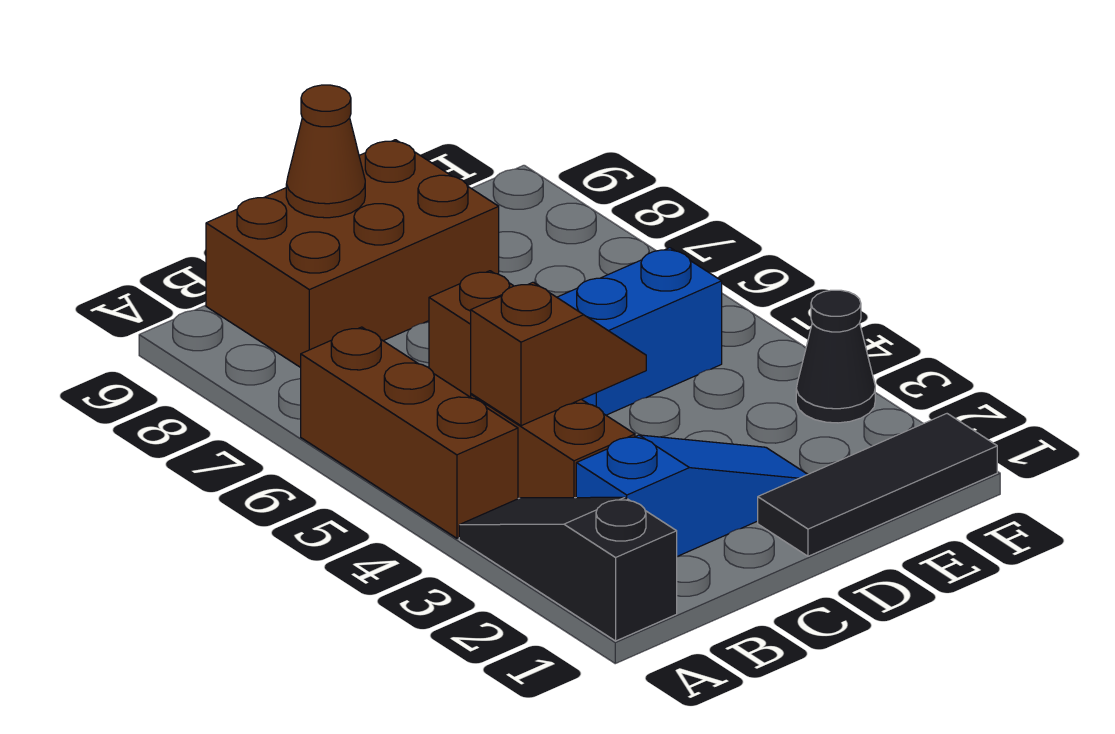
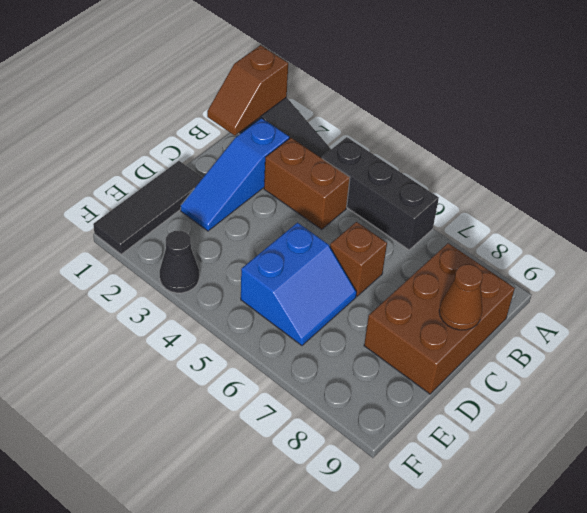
brown brick A4:A6 level 1 -> black brick A4:A6 level 1
brown slope B4:C4 level 2 top B -> brown slope A1:B1 level 2 top A

